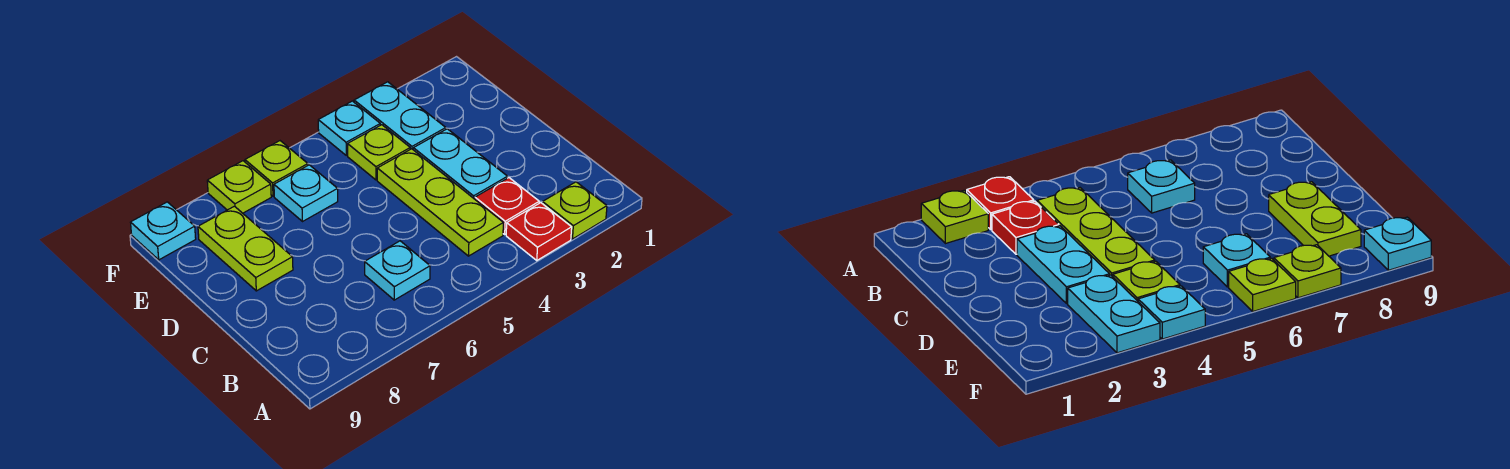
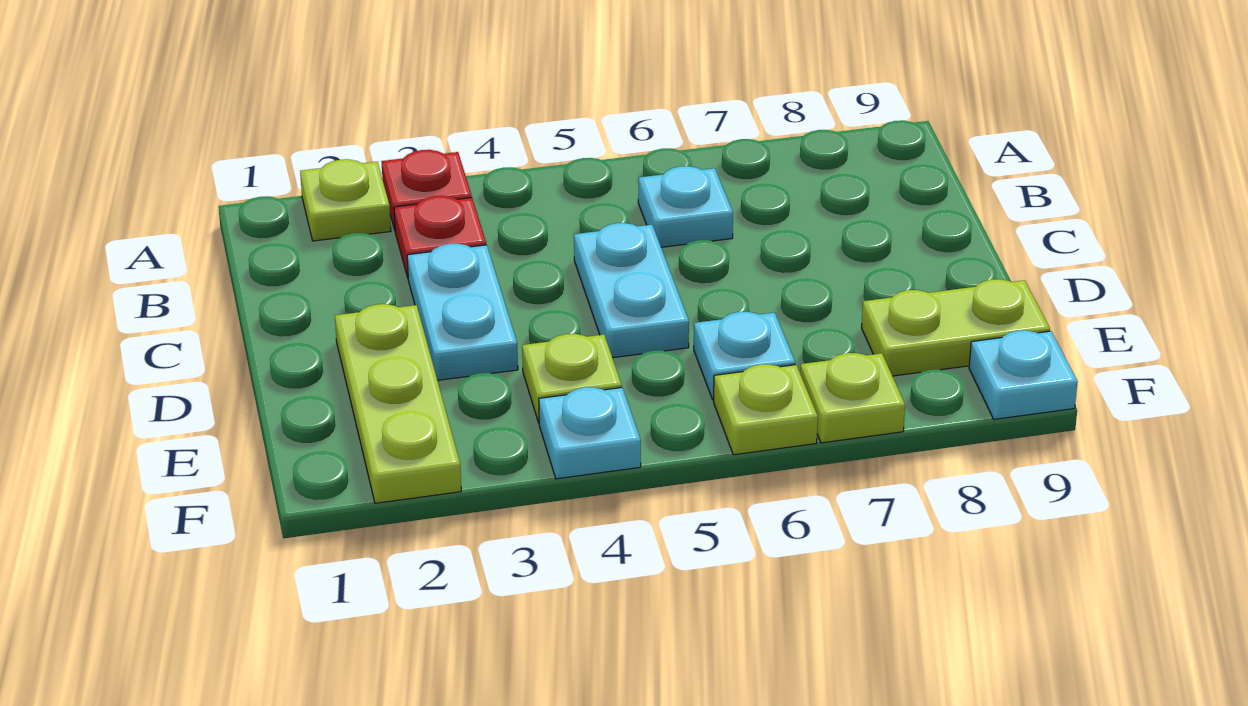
lime plate B4:D4 level 1 -> lime plate D2:F2 level 1
lime plate D8:E8 level 1 -> lime plate E8:E9 level 1
cyan plate E3:F3 level 1 -> cyan plate C5:D5 level 1

